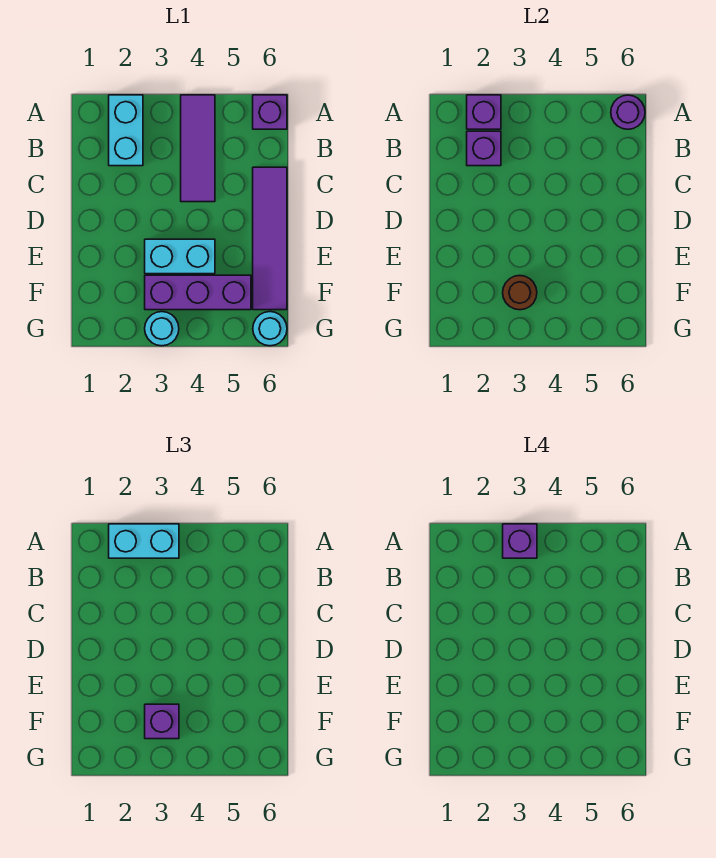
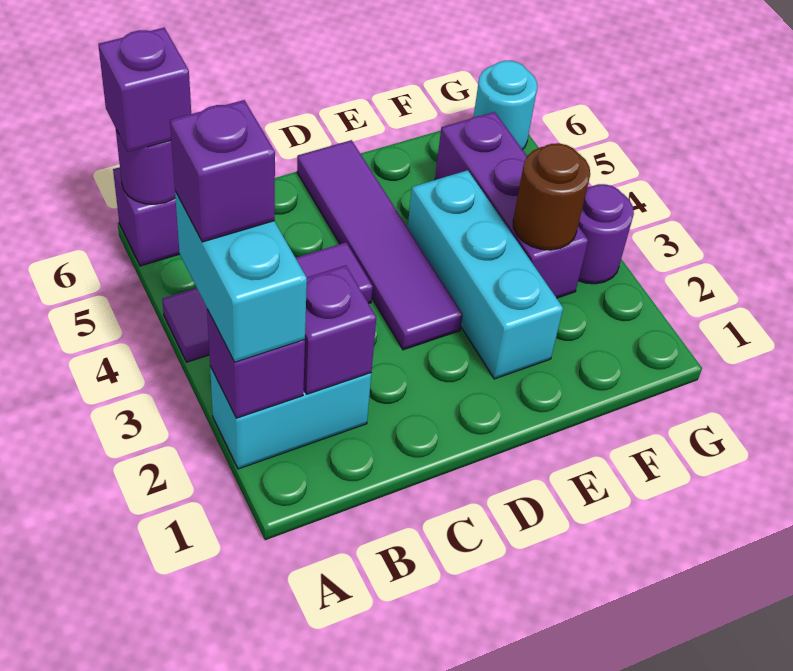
purple tile C6:F6 level 1 -> purple tile D3:D6 level 1
cyan brick E3:E4 level 1 -> cyan brick E2:E4 level 1
purple brick F3 level 3 -> purple brick A6 level 3
cyan round brick G3 level 1 -> purple round brick G3 level 1

